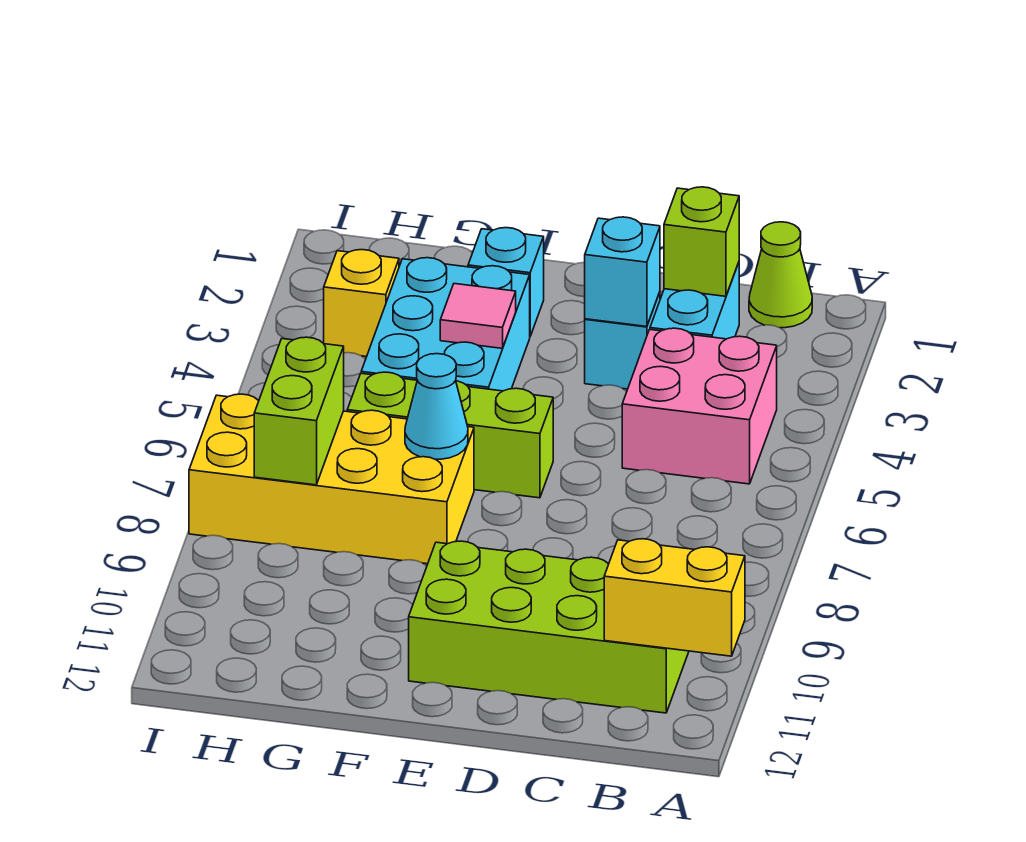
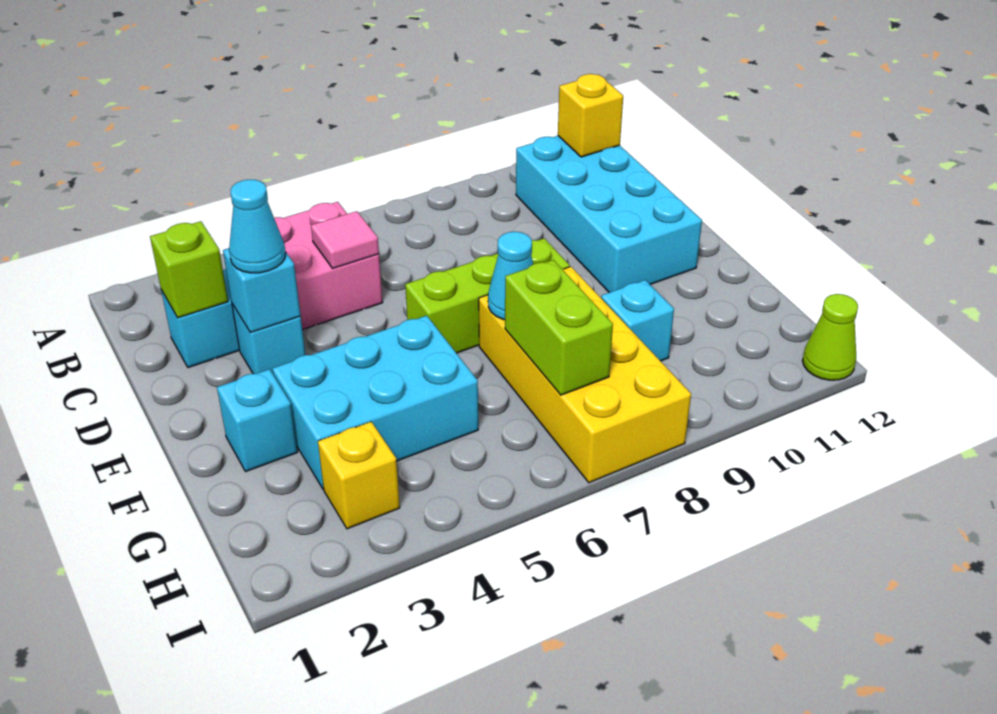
yellow brick A11:B11 level 2 -> yellow brick B11 level 2
lime cone B1 level 1 -> lime cone I12 level 1
lime brick B10:E11 level 1 -> cyan brick B10:E11 level 1
none -> cyan cone D3 level 3
lime brick E6:G6 level 1 -> lime brick E6:E8 level 1
pink tile F4 level 2 -> pink tile C5 level 2
none -> cyan brick G9 level 1
lime brick H7:H8 level 2 -> lime brick G7:H7 level 2

